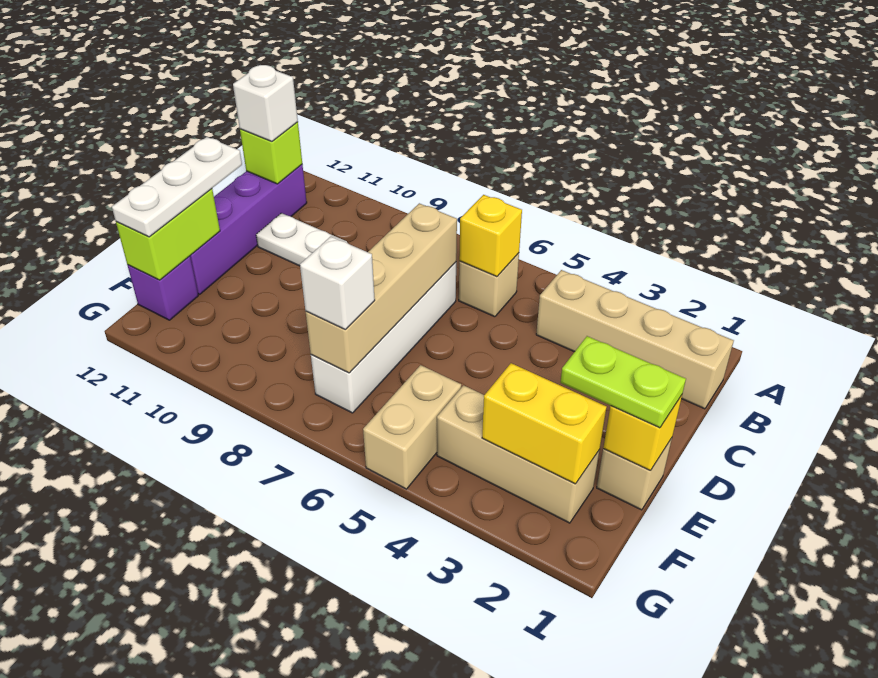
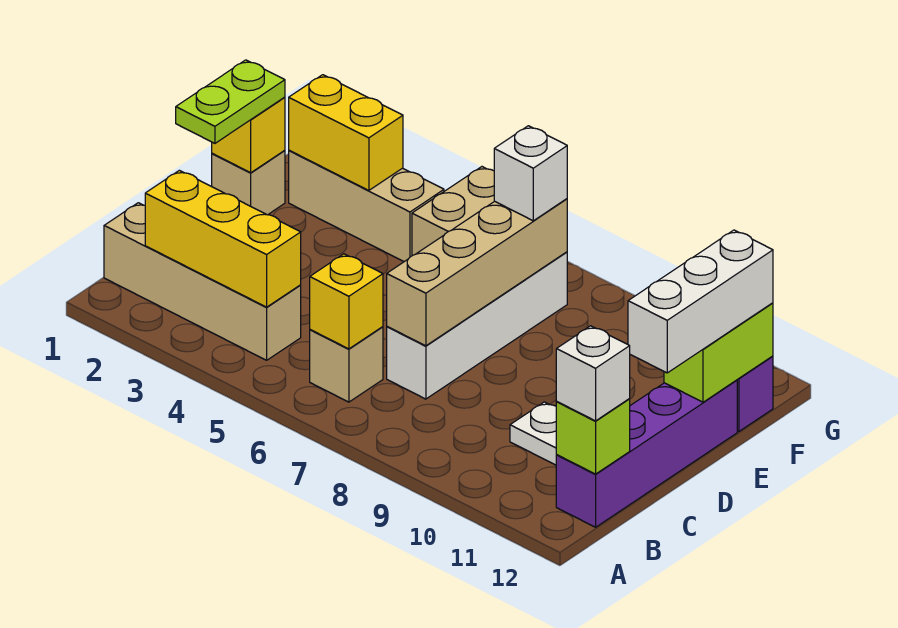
none -> yellow brick B2:B4 level 2
white plate D12:F12 level 3 -> white brick D12:F12 level 3
lime plate E1:E2 level 3 -> lime plate D1:E1 level 3

